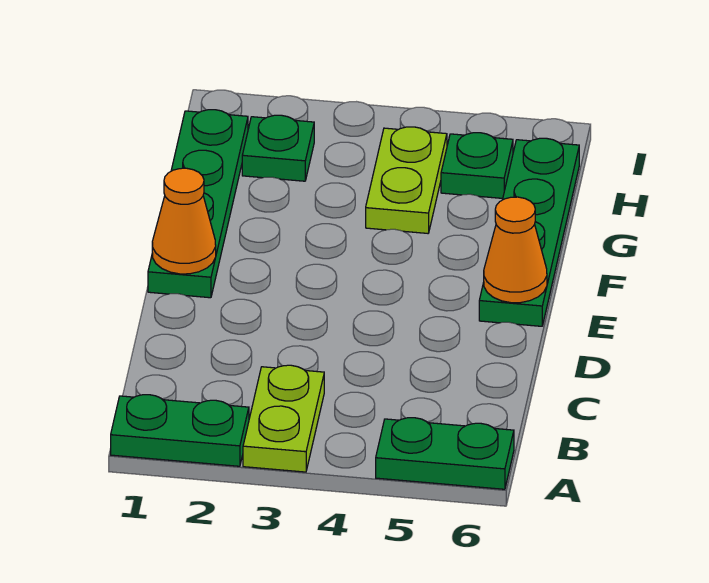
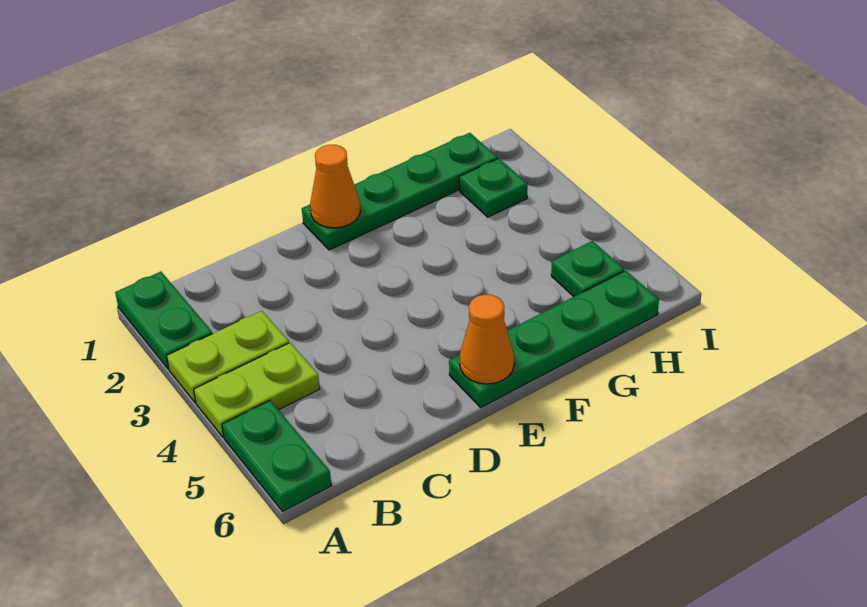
lime plate G4:H4 level 1 -> lime plate A4:B4 level 1

